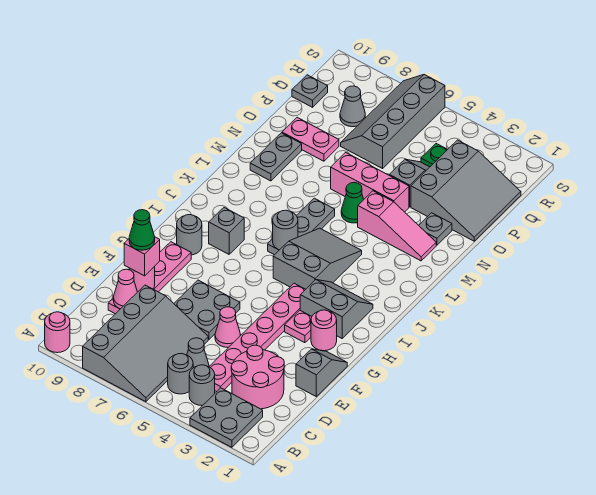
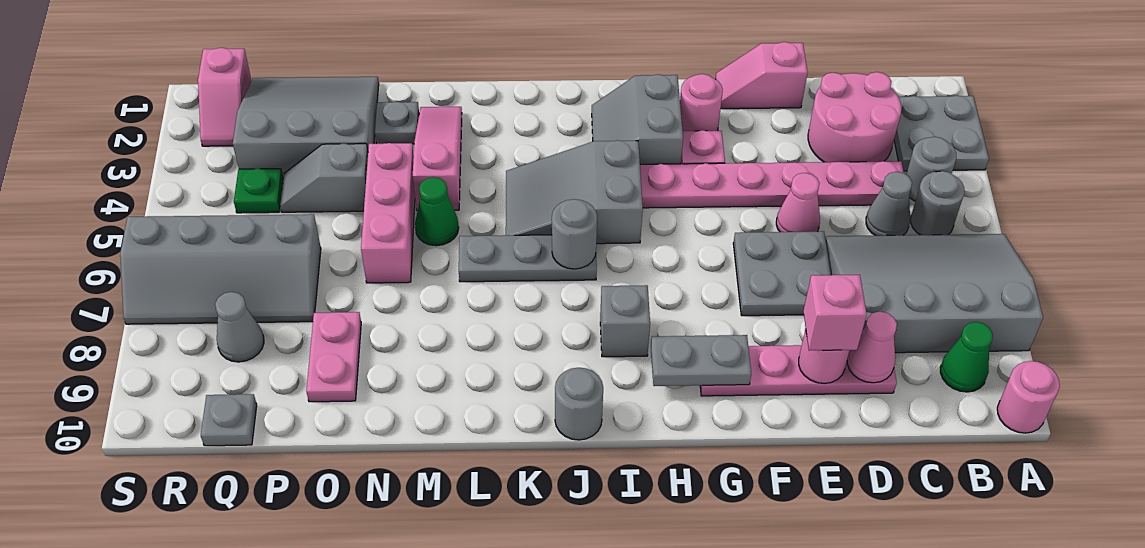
grey slope E1:F1 level 1 top E -> pink slope E1:F1 level 1 top E
green cone E9 level 4 -> green cone B9 level 1
grey round brick H9 level 1 -> grey round brick J10 level 1
grey plate M9:N9 level 1 -> grey plate G9:H9 level 2
none -> pink slope R1:R2 level 1 top 1

